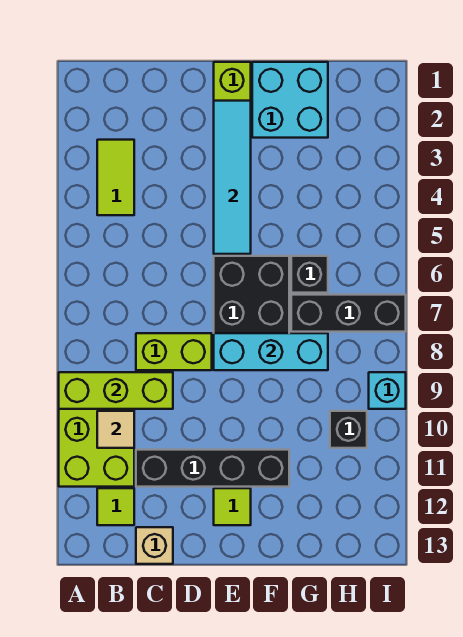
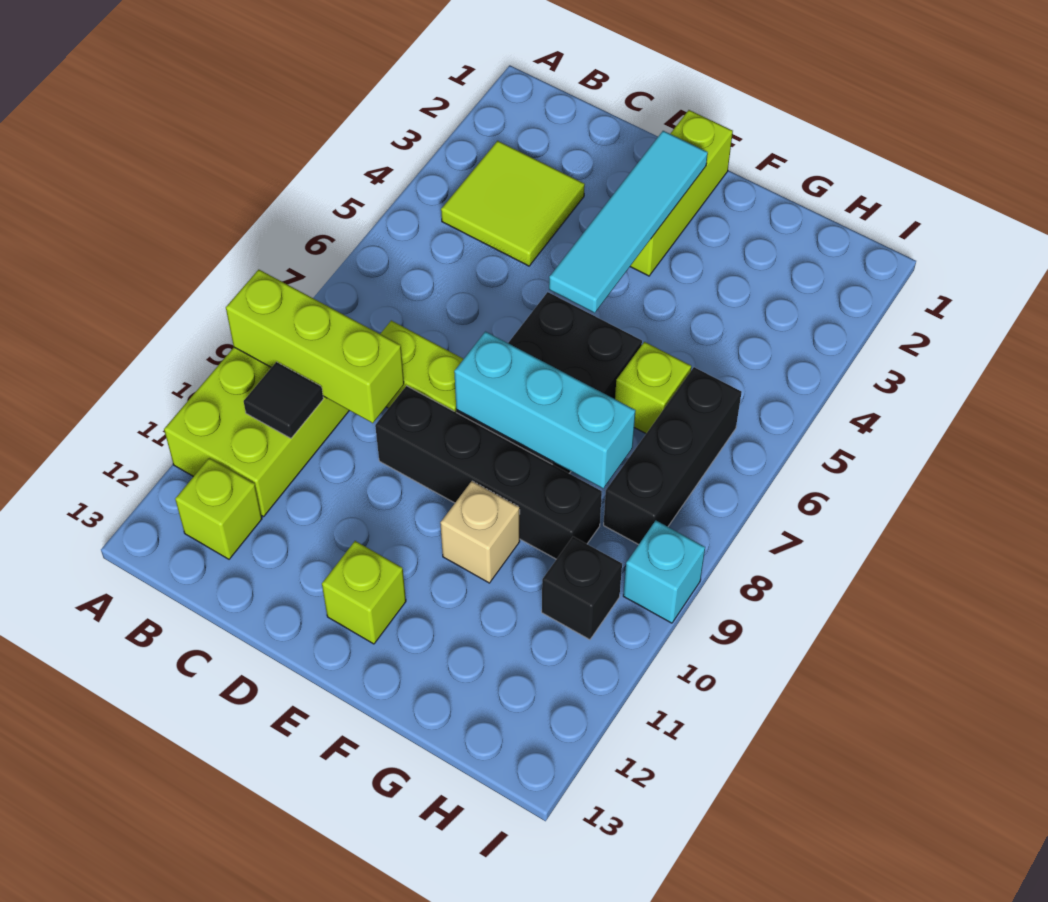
lime tile B3:B4 level 1 -> lime tile B3:C4 level 1
tan tile B10 level 2 -> black tile B10 level 2
lime tile B12 level 1 -> lime brick B12 level 1
black brick C11:F11 level 1 -> black brick D9:G9 level 1
tan brick C13 level 1 -> tan brick F10 level 1
lime tile E12 level 1 -> lime brick E12 level 1
cyan brick F1:G2 level 1 -> none
black brick G6 level 1 -> lime brick G6 level 1
black brick G7:I7 level 1 -> black brick H6:H8 level 1

